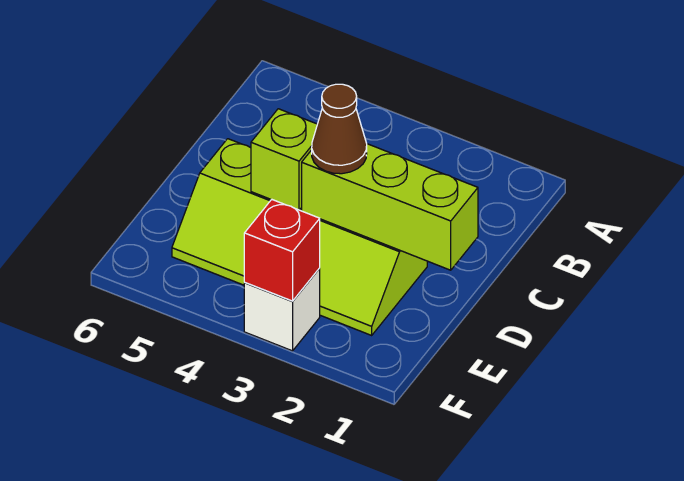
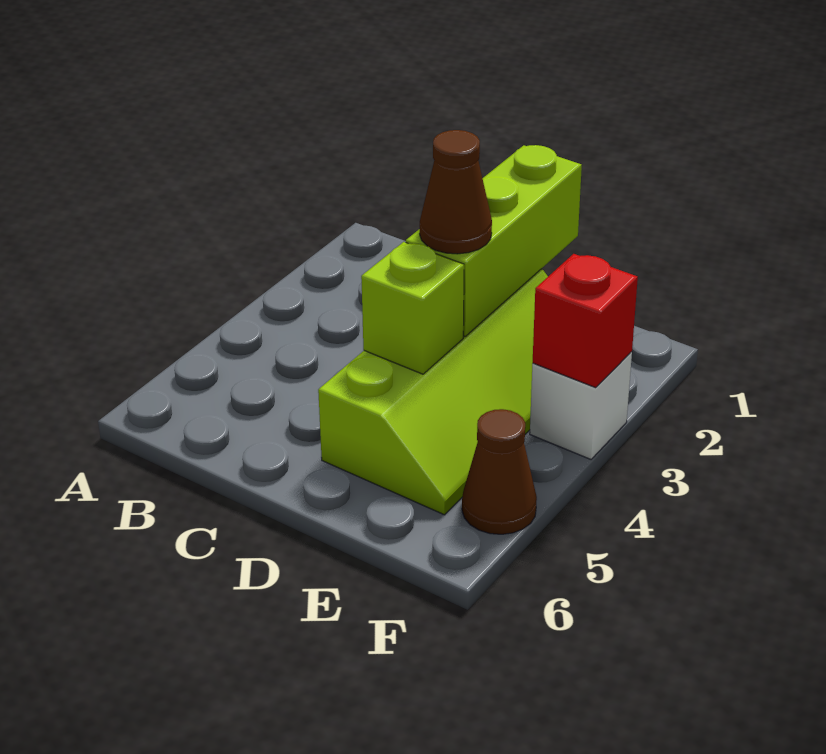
none -> brown cone F5 level 1

